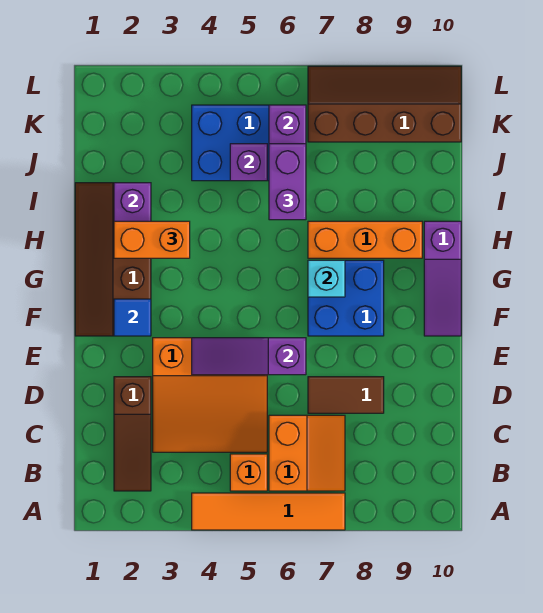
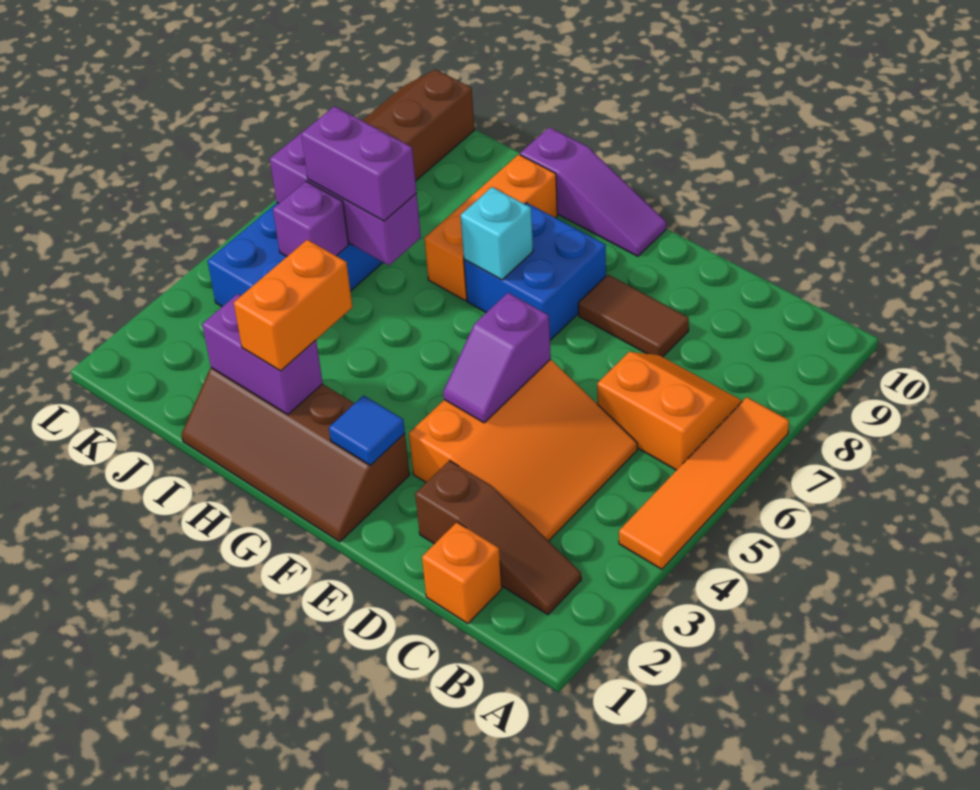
orange brick B5 level 1 -> orange brick C1 level 1
brown tile D7:D8 level 1 -> brown tile D8:E8 level 1
purple slope E4:E6 level 2 top 6 -> purple slope E4:E5 level 2 top 5

